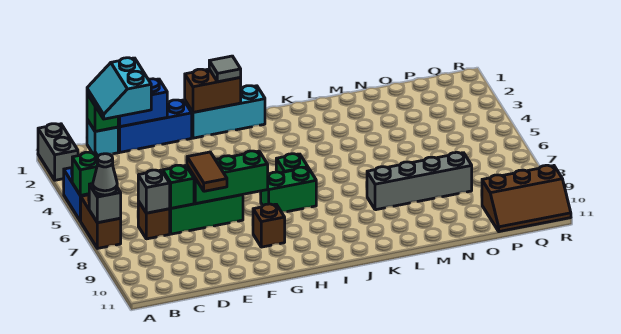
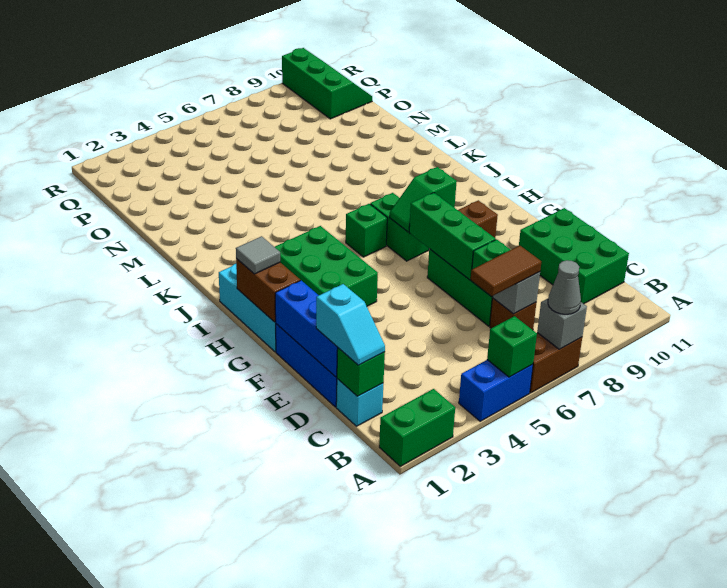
grey brick A1:A2 level 1 -> green brick A1:A2 level 1
cyan slope C1:D2 level 3 top D -> cyan slope C1:D1 level 3 top D
none -> green brick C10:E11 level 1
blue brick D1:E1 level 2 -> blue brick D1:F1 level 2
brown tile E7:E8 level 3 -> brown tile C6:C7 level 3
none -> green brick G3:I4 level 1
none -> green slope H7:H8 level 2 top 8
grey brick L8:O8 level 1 -> none
brown slope P10:R11 level 1 top 10 -> green slope P10:R11 level 1 top 10

